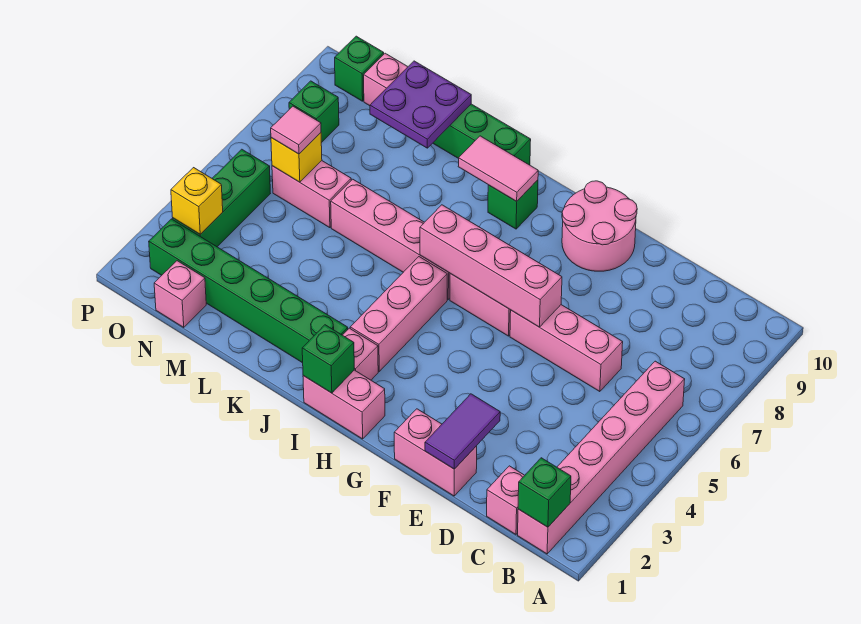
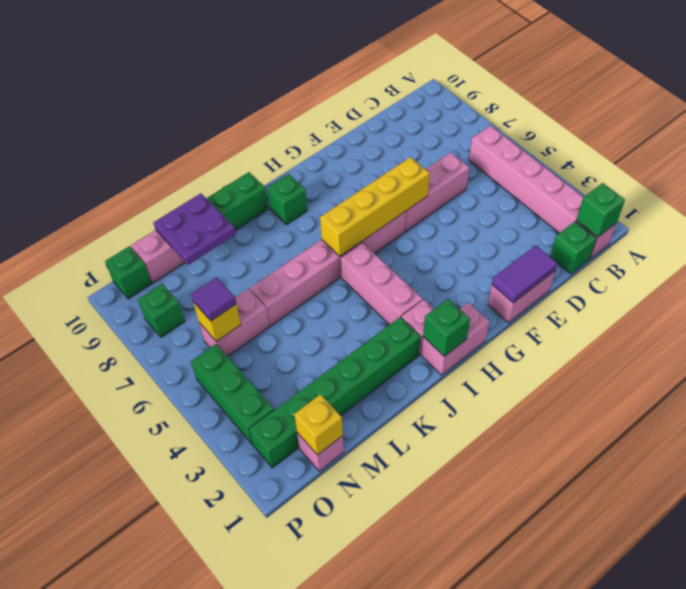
pink brick C1 level 1 -> green brick C1 level 1
purple tile E1:E2 level 2 -> purple tile E1:F1 level 2
pink brick F6:I6 level 2 -> yellow brick F6:I6 level 2
pink round brick F9:G10 level 1 -> none
pink tile I9:J9 level 2 -> none
pink tile N6 level 3 -> purple tile N6 level 3
yellow brick O3 level 2 -> yellow brick N1 level 2

